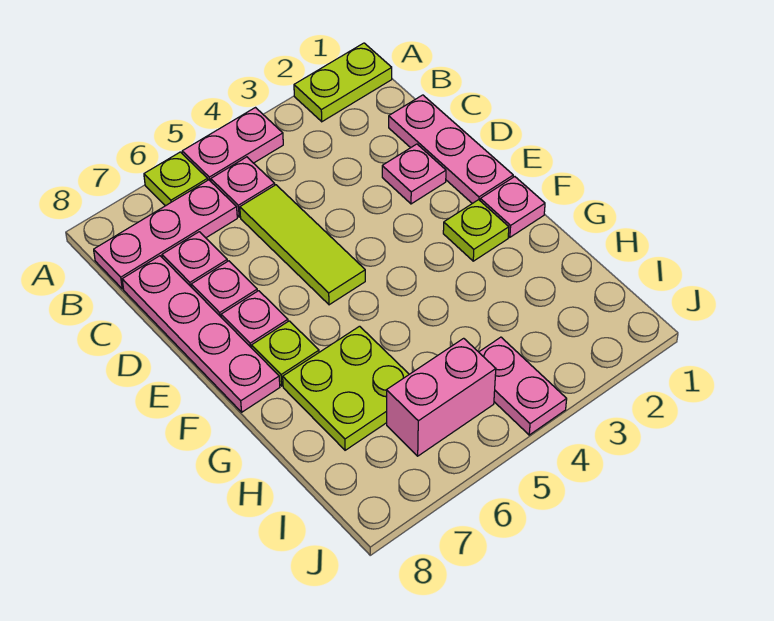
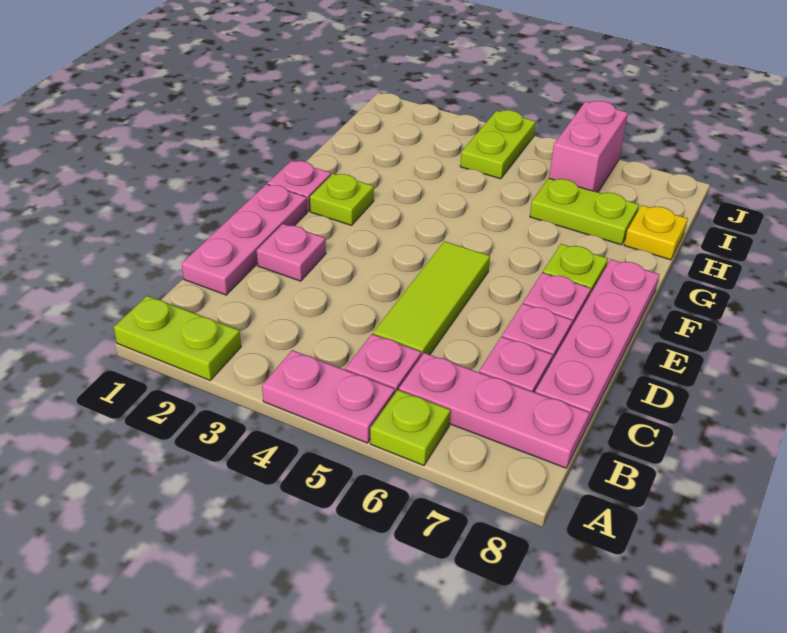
lime plate G6:H7 level 1 -> lime plate H6:H7 level 1
none -> yellow plate H8 level 1
pink plate I4:J4 level 1 -> lime plate I4:J4 level 1
pink brick I5:I6 level 1 -> pink brick I6:J6 level 1

